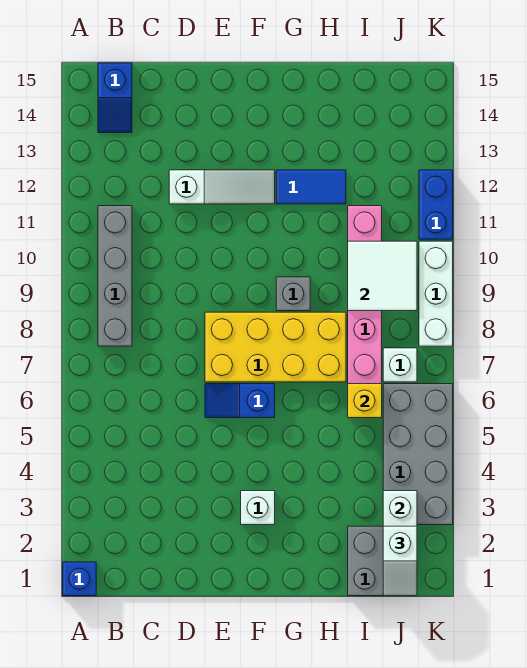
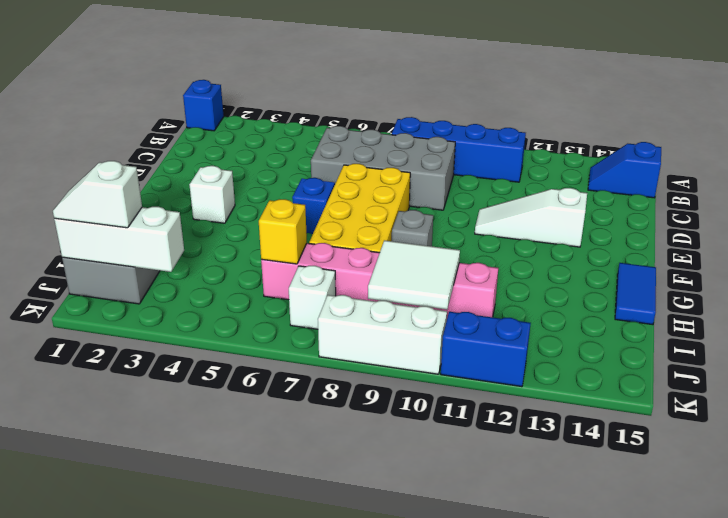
grey brick B8:B11 level 1 -> blue brick B8:B11 level 1
white slope D12:F12 level 1 top D -> white slope E11:E13 level 1 top 13
blue tile G12:H12 level 1 -> blue tile G15:H15 level 1
grey brick J3:K6 level 1 -> grey brick C6:D9 level 1

